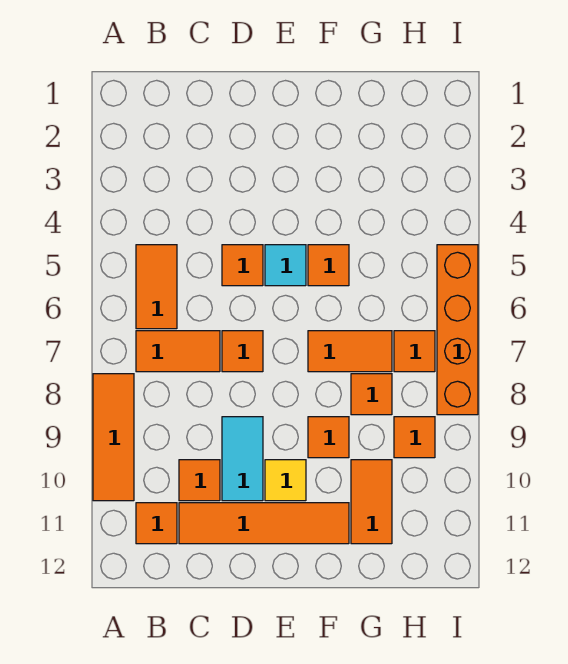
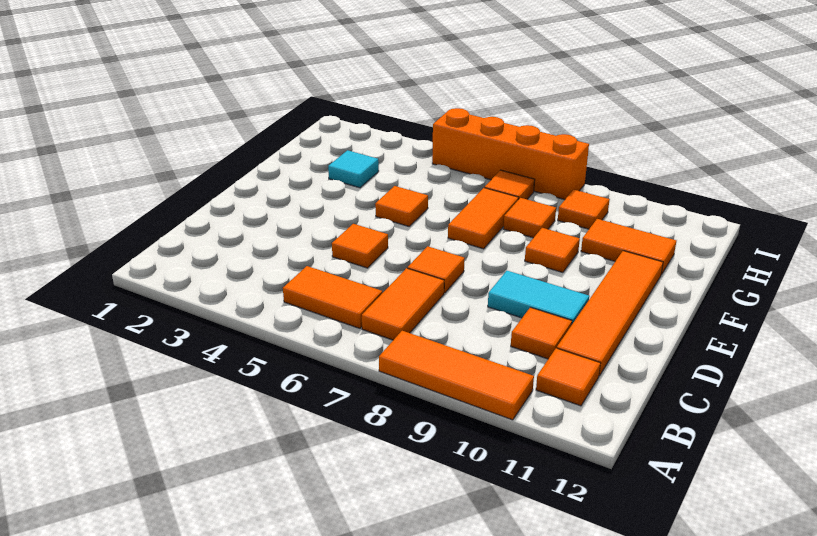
cyan tile E5 level 1 -> cyan tile G3 level 1
yellow tile E10 level 1 -> none

